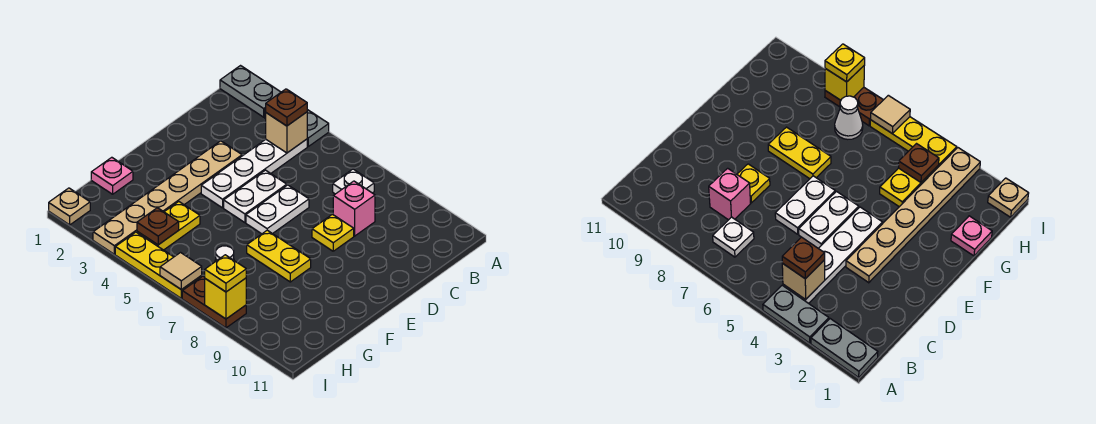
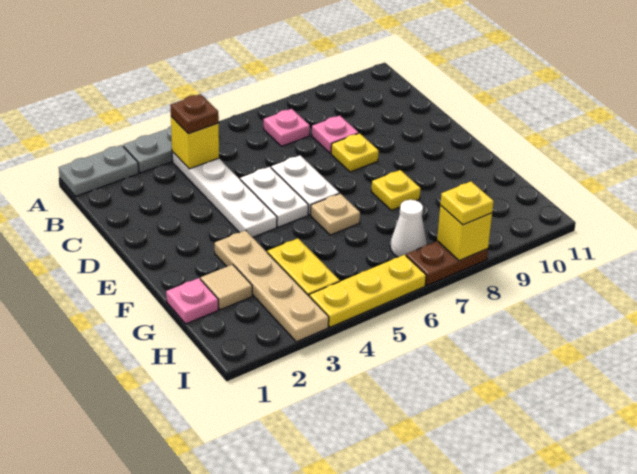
tan brick B4 level 2 -> yellow brick B4 level 2
white plate B7 level 1 -> pink plate B7 level 1
pink brick C8 level 1 -> pink plate C8 level 1
tan plate D3:I3 level 1 -> tan plate F3:I3 level 1
yellow plate F7:F8 level 1 -> yellow plate F8 level 1
brown plate H4 level 2 -> none
tan plate I1 level 1 -> tan plate F6 level 1
tan tile I6 level 2 -> tan tile G2 level 1

